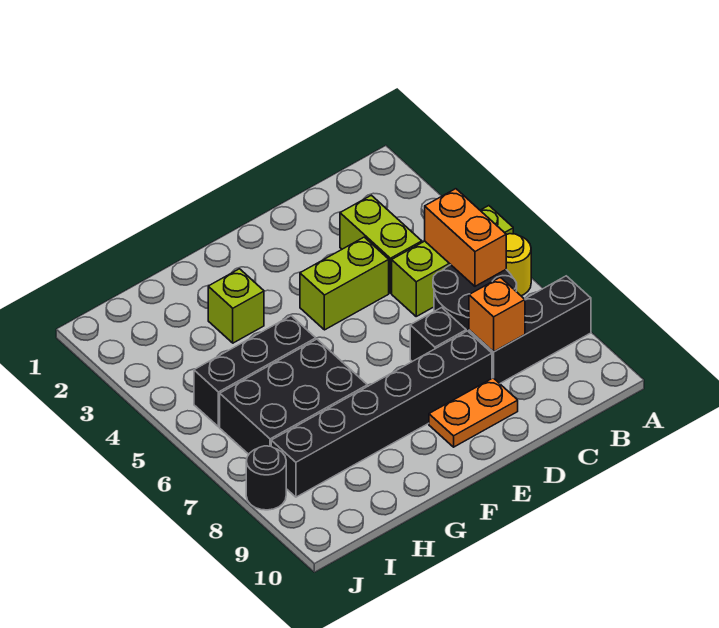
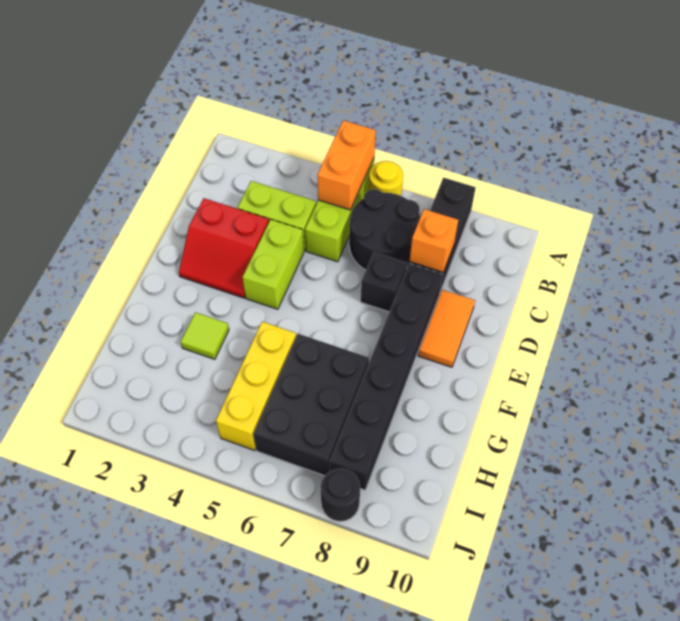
orange brick B5:B6 level 2 -> orange brick A5:B5 level 2
none -> red slope D2:E3 level 1 top D
orange plate D9:E9 level 1 -> orange tile D9:E9 level 1
lime brick G3 level 1 -> lime tile G3 level 1
black brick G5:I5 level 1 -> yellow brick G5:I5 level 1

